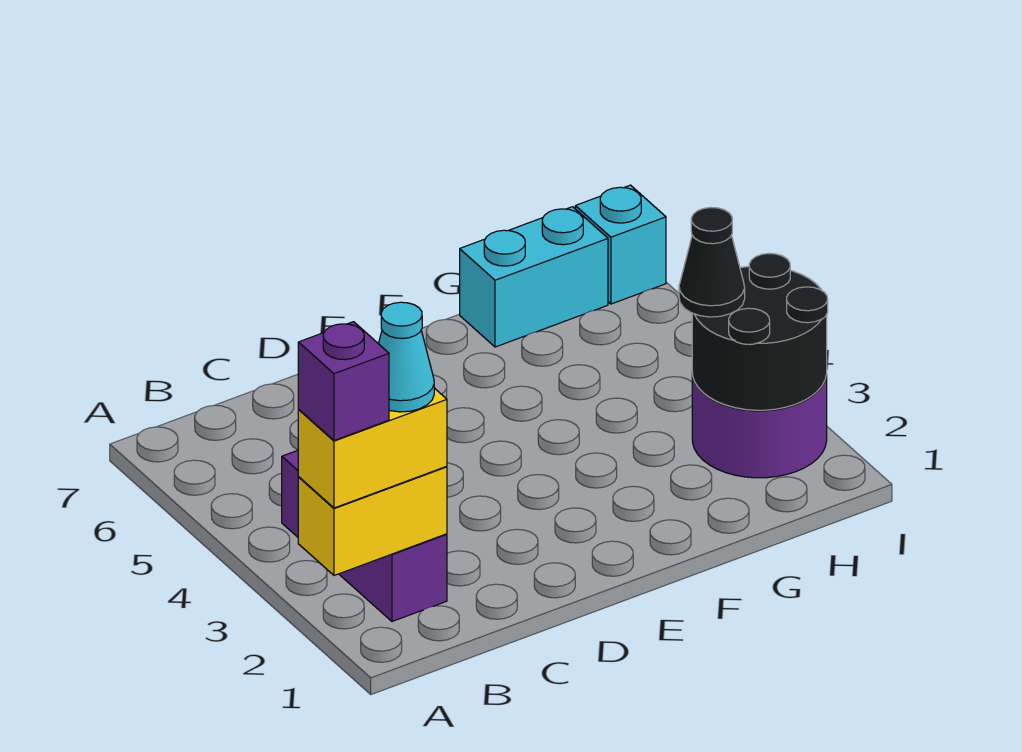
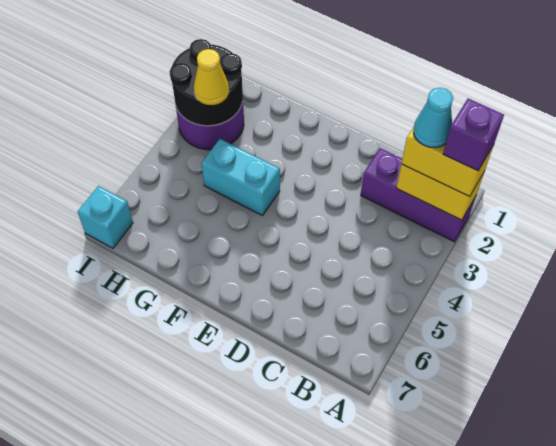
purple brick B2:B4 level 1 -> purple brick A2:C2 level 1
cyan brick G7:H7 level 1 -> cyan brick F4:G4 level 1
black cone H3 level 3 -> yellow cone H3 level 3

